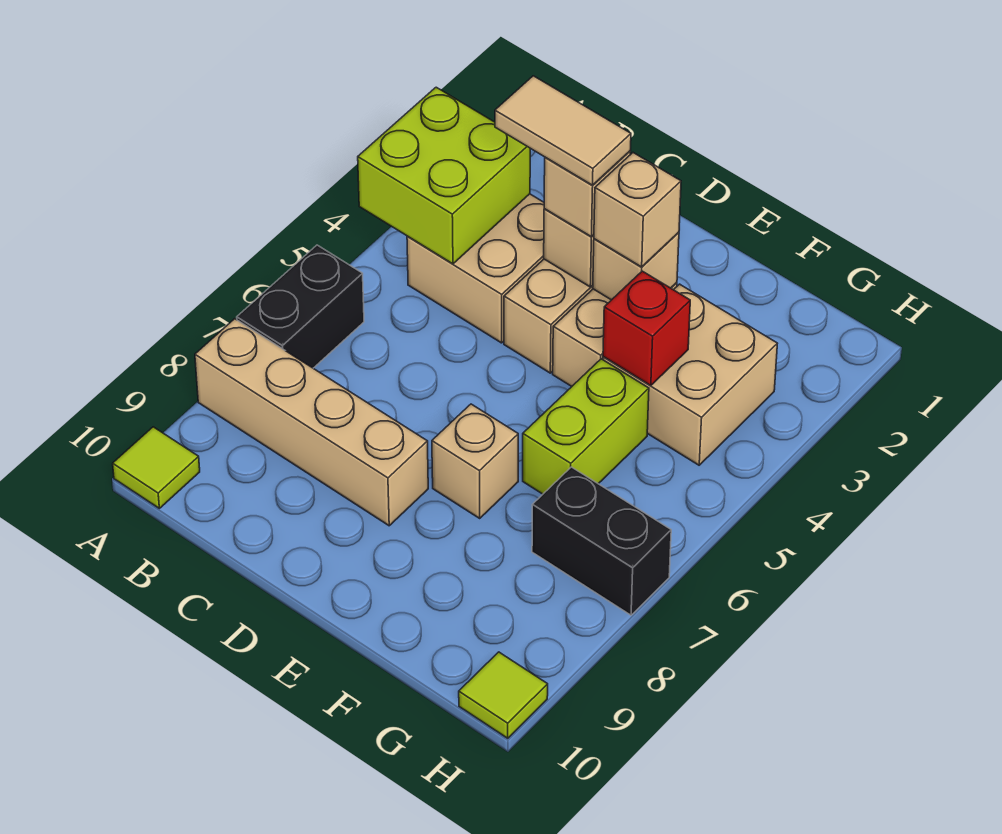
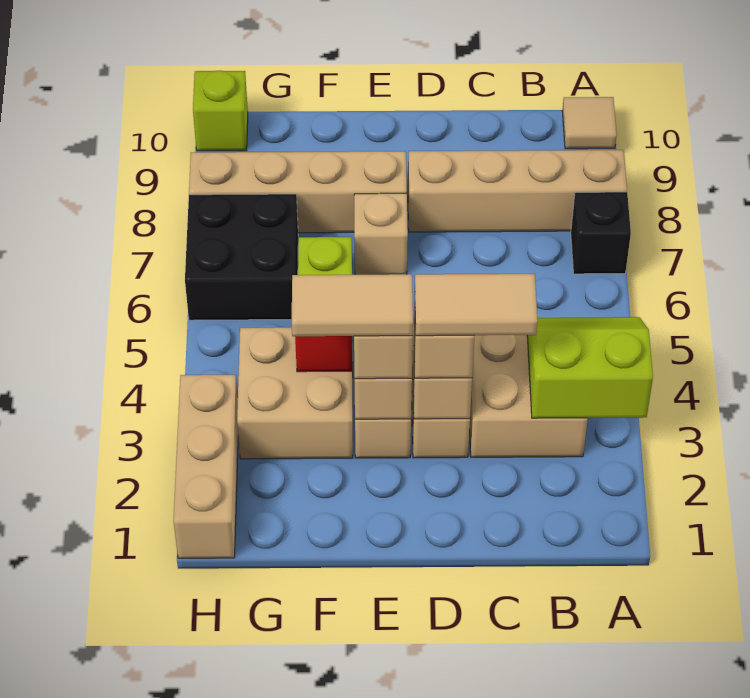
lime brick A3:B4 level 2 -> lime slope A3:B4 level 2 top 3
black brick A6:A7 level 1 -> black brick A7 level 1
lime tile A10 level 1 -> tan tile A10 level 1
none -> tan tile E3:F3 level 4
none -> tan brick E8:H8 level 1
black brick G7:H7 level 1 -> black brick G6:H7 level 1
none -> tan brick H1:H3 level 1
lime tile H10 level 1 -> lime brick H10 level 1

